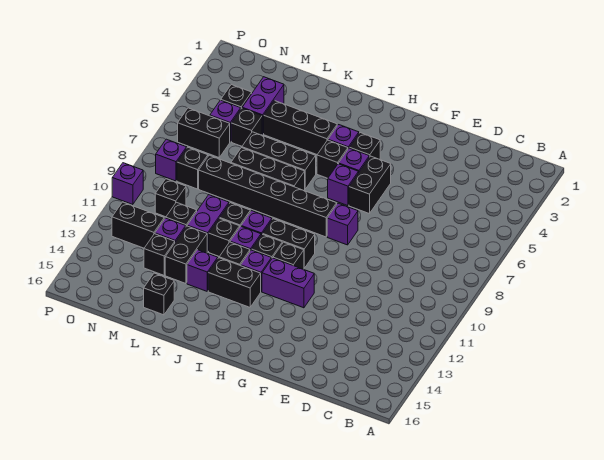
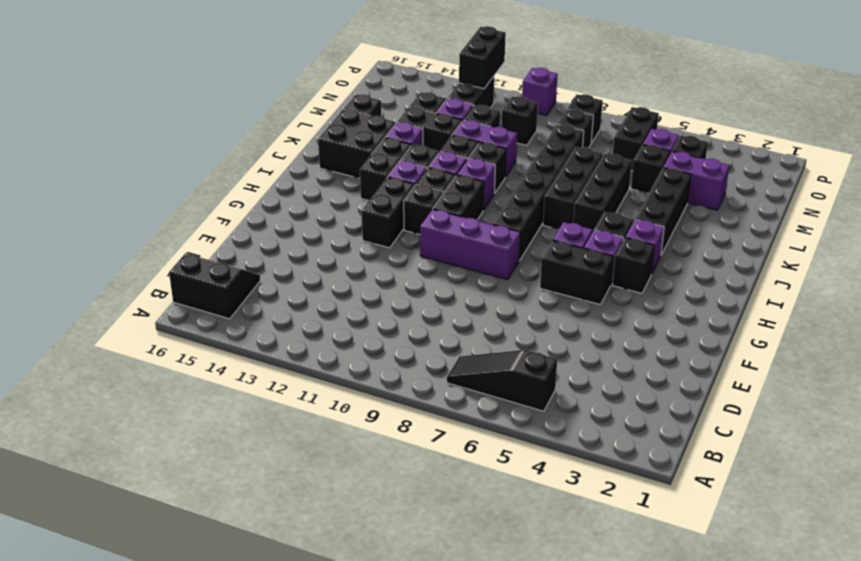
none -> black slope B5:B7 level 1 top 5
none -> black slope B15:C16 level 1 top B
purple brick G8 level 1 -> purple brick G8:G10 level 1
purple brick G12:H12 level 1 -> black brick G12:H12 level 1
none -> black brick J14:K15 level 1
purple brick O8 level 1 -> black brick O8 level 1
none -> black brick O12:P12 level 2

